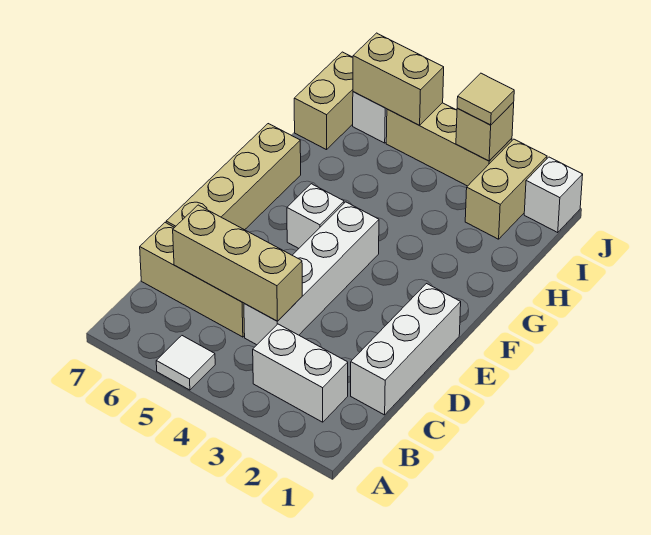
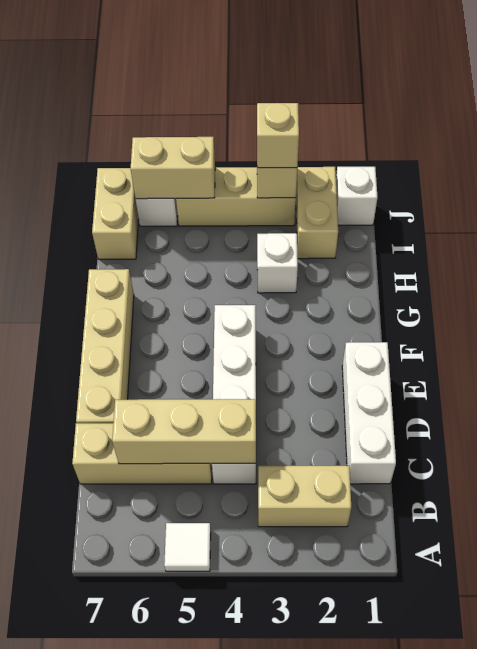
white brick B2:B3 level 1 -> tan brick B2:B3 level 1
white brick F5 level 1 -> white brick H3 level 1
tan tile J3 level 3 -> tan brick J3 level 3

